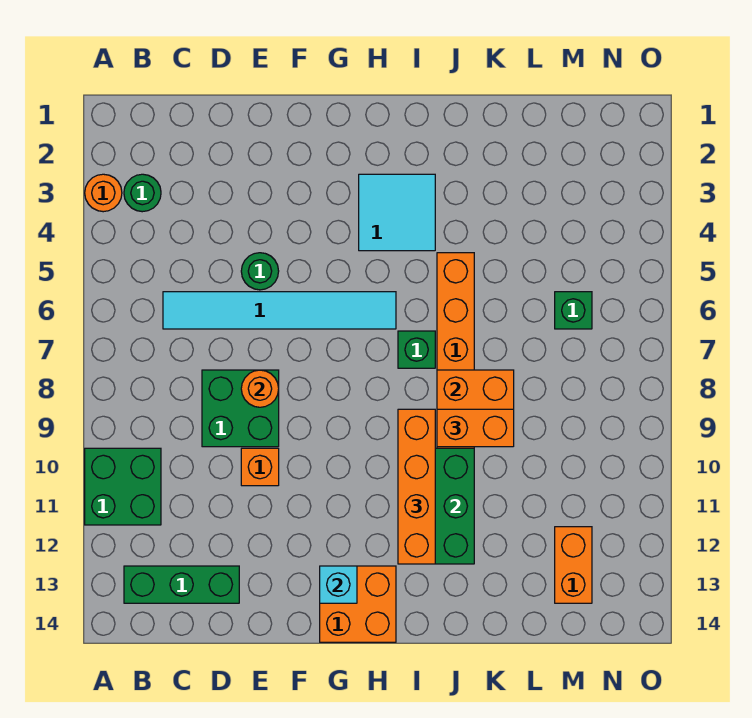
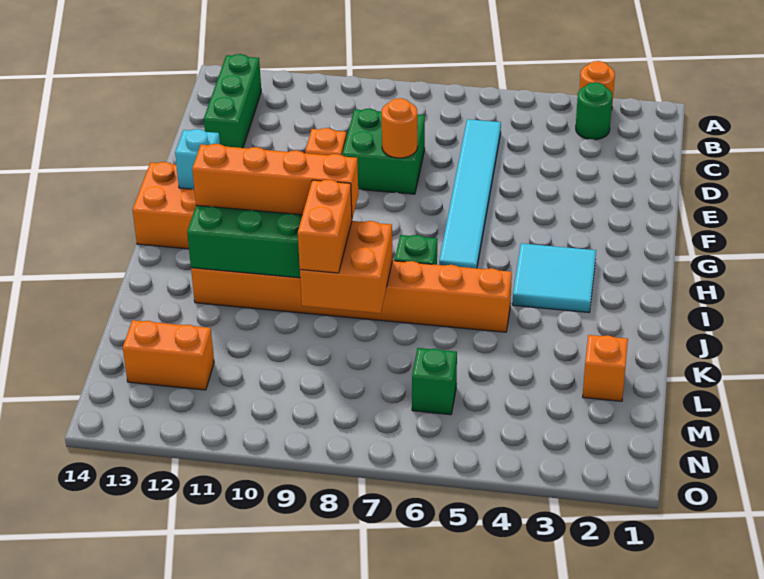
green brick A10:B11 level 1 -> none
green round brick E5 level 1 -> none
none -> orange brick L2 level 1

